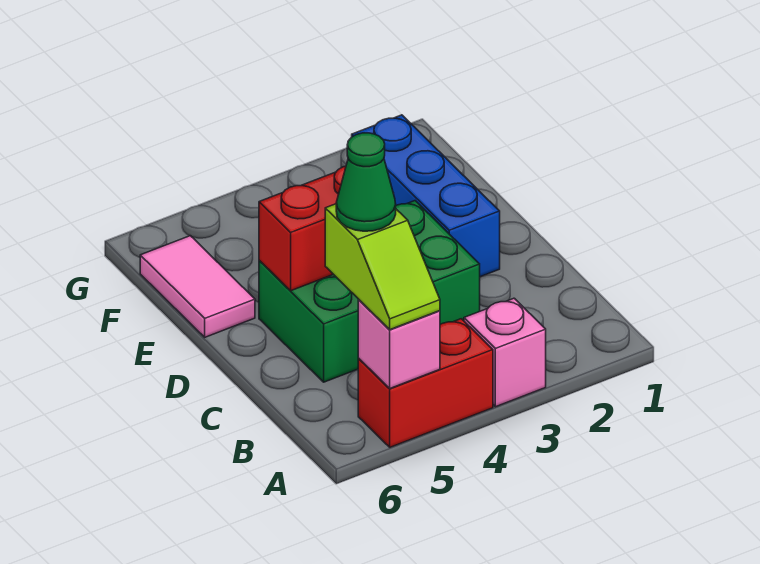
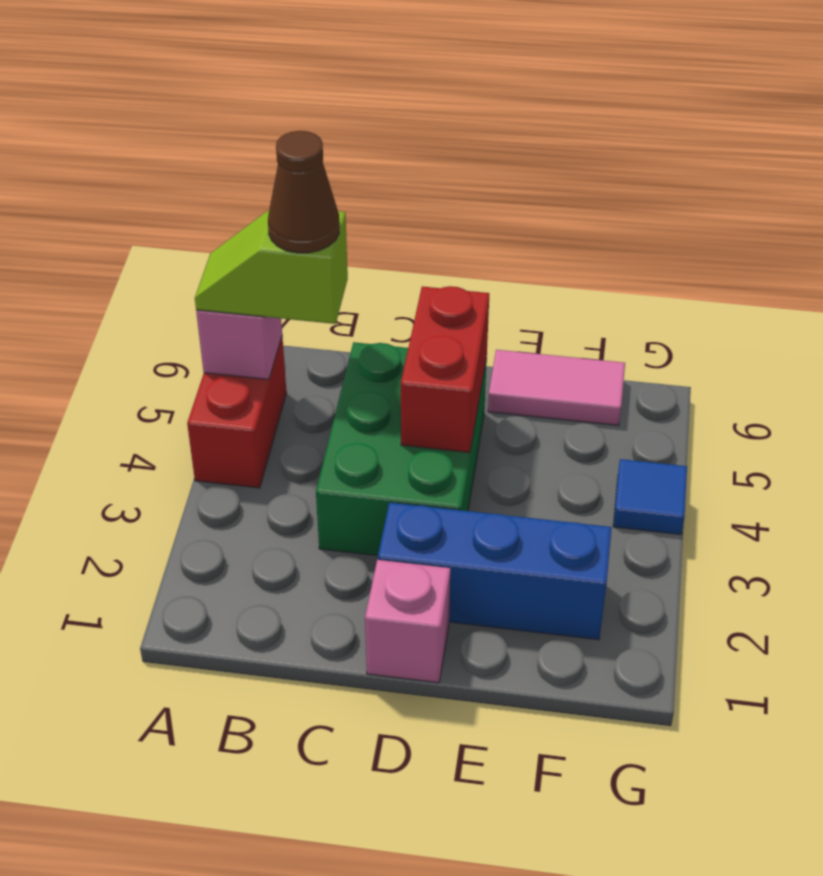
pink brick A3 level 1 -> pink brick D1 level 1
green cone B5 level 4 -> brown cone B5 level 4
none -> blue tile G4 level 1

